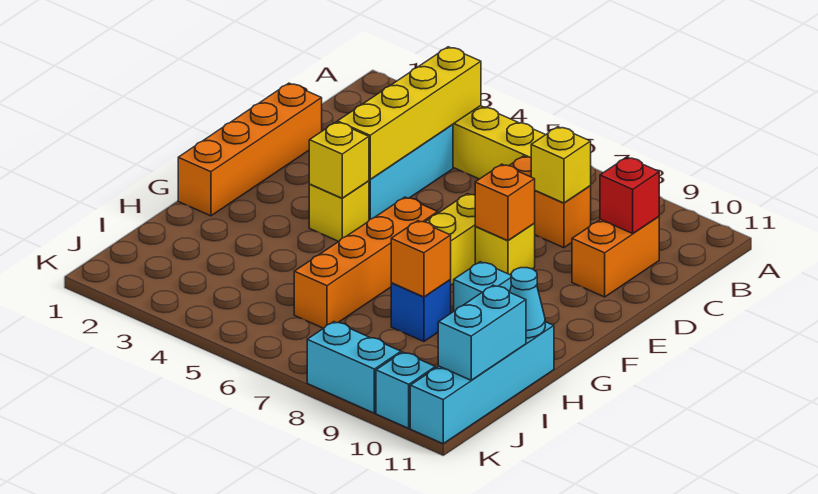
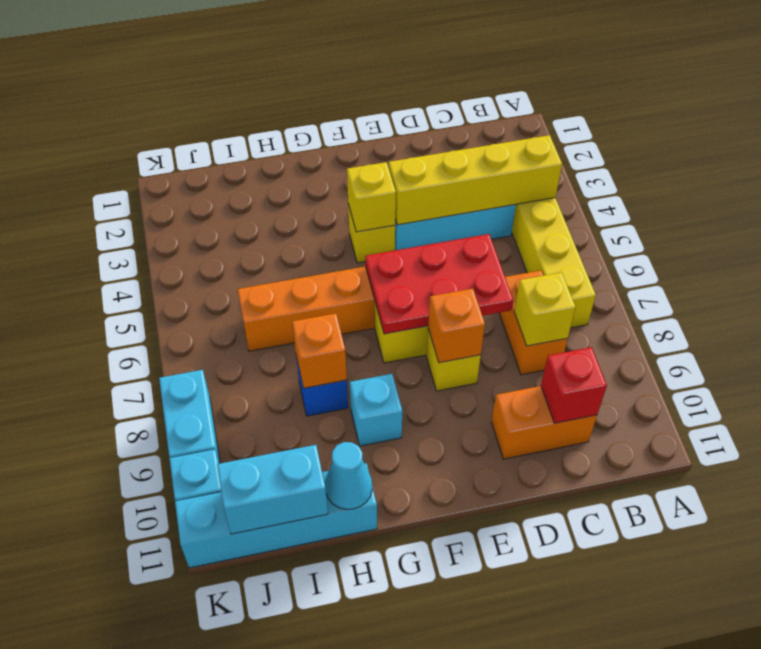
orange brick D1:G1 level 1 -> none
none -> red plate D6:F7 level 2

